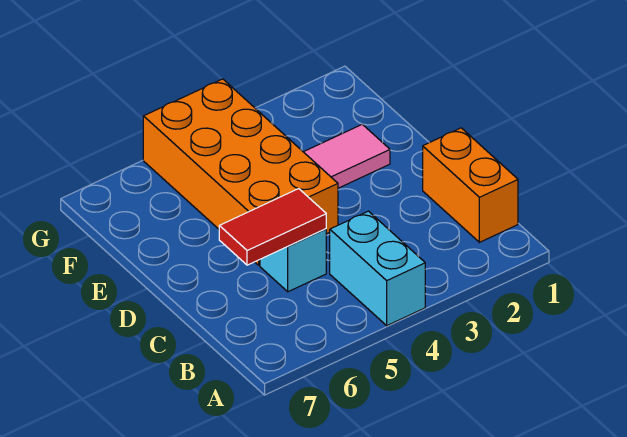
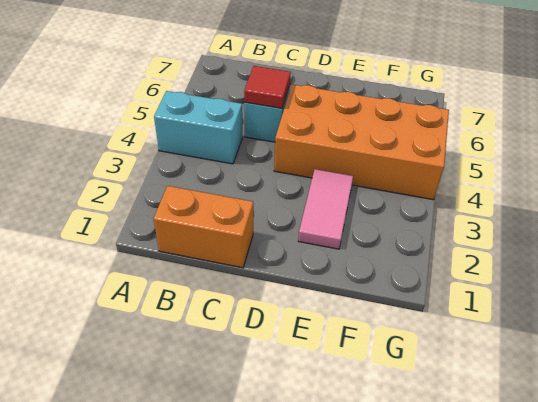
red tile C5:C6 level 2 -> red tile C5 level 2

